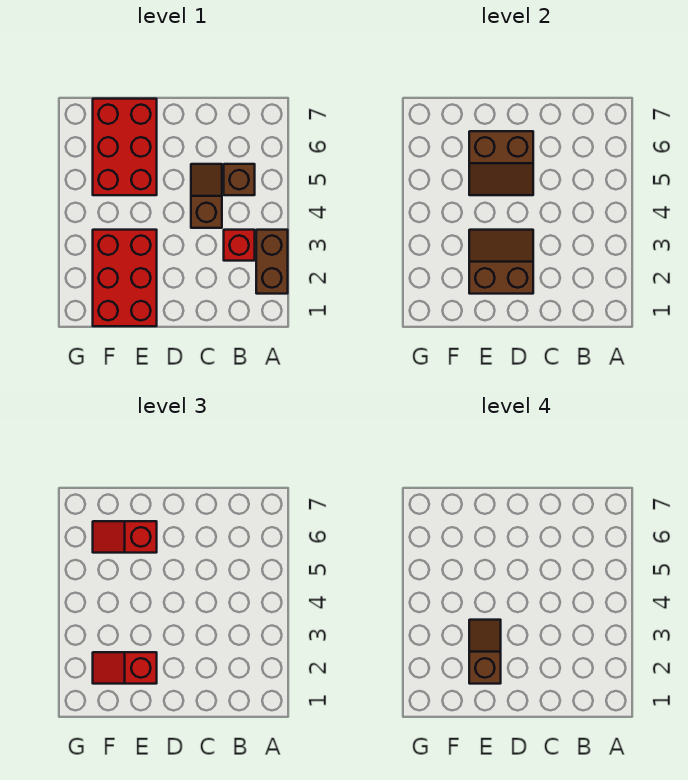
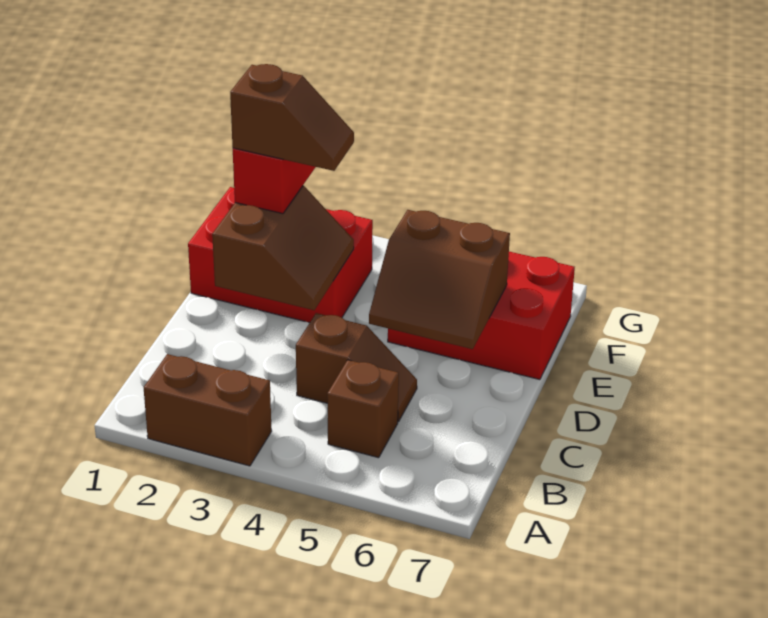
red brick B3 level 1 -> none
brown slope D5:E6 level 2 top 6 -> brown slope D5:E6 level 2 top E
red slope E6:F6 level 3 top E -> none

